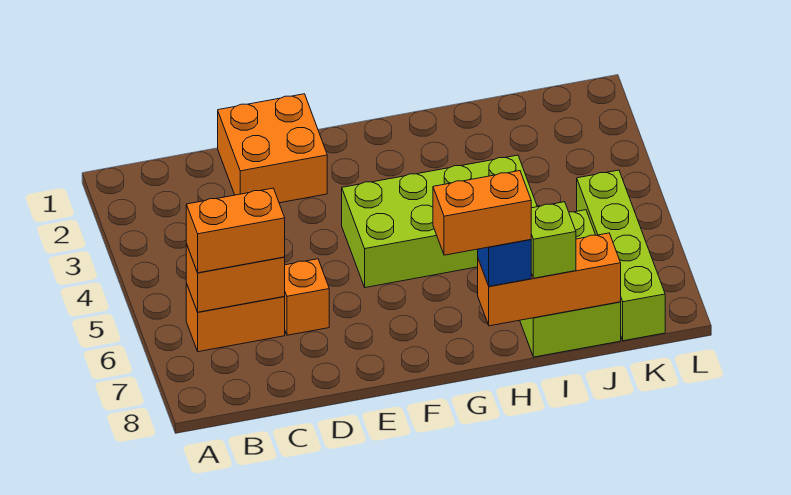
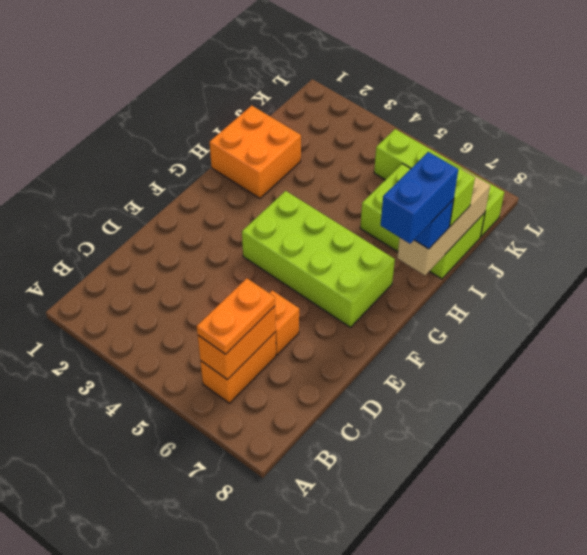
orange brick B6:C6 level 3 -> orange plate B6:C6 level 3
orange brick D1:E2 level 1 -> orange brick H1:I2 level 1
lime brick F4:I5 level 1 -> lime brick F4:G7 level 1
orange brick G8:H8 level 4 -> blue brick G8:H8 level 4
orange brick H8:J8 level 2 -> tan brick H8:J8 level 2

